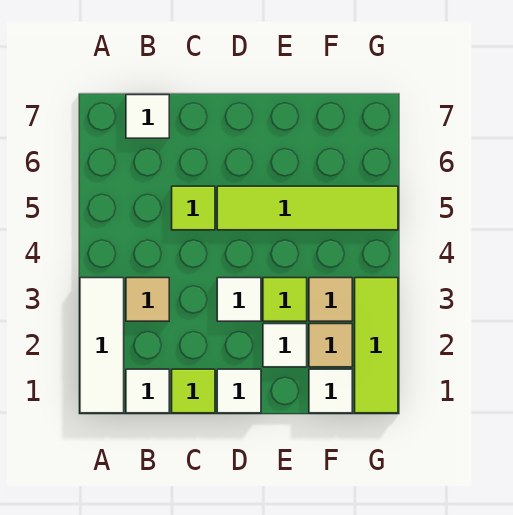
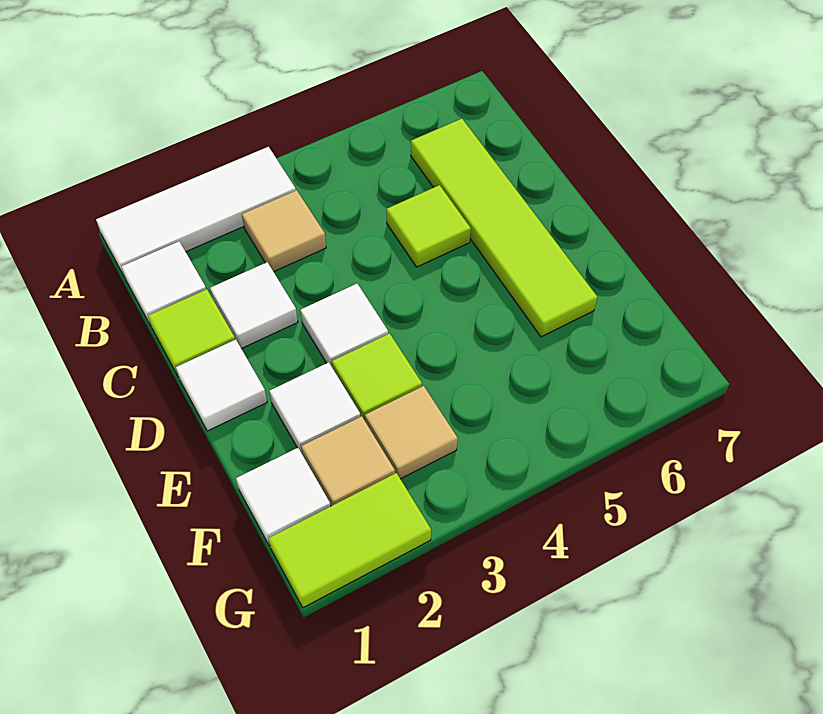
white tile B7 level 1 -> white tile C2 level 1
lime tile D5:G5 level 1 -> lime tile B6:E6 level 1
lime tile G1:G3 level 1 -> lime tile G1:G2 level 1

